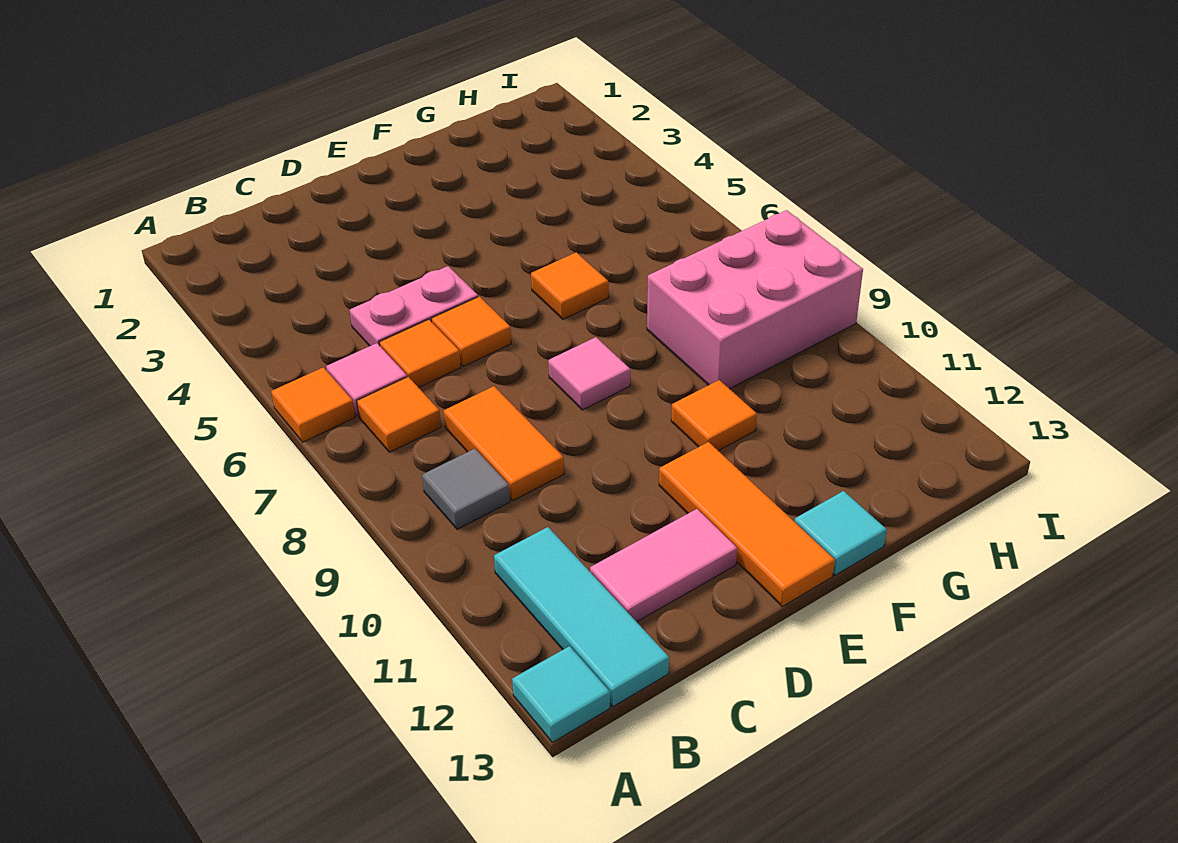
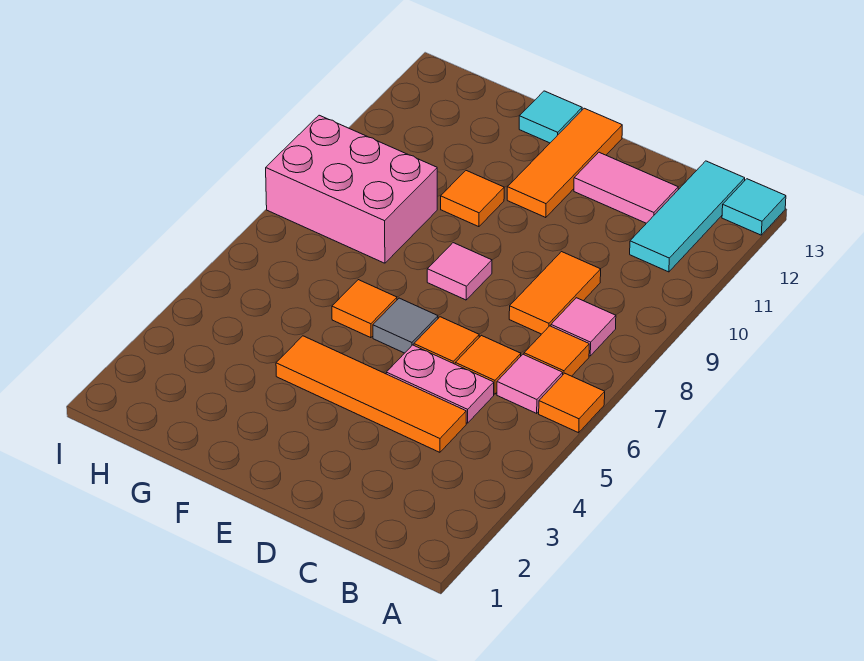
none -> pink tile B8 level 1
grey tile B9 level 1 -> grey tile E6 level 1
none -> orange tile C4:F4 level 1

